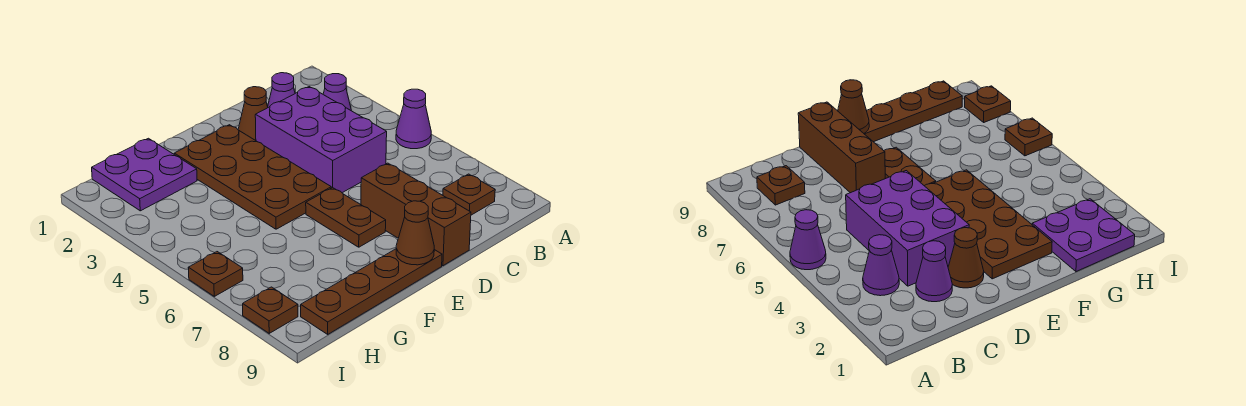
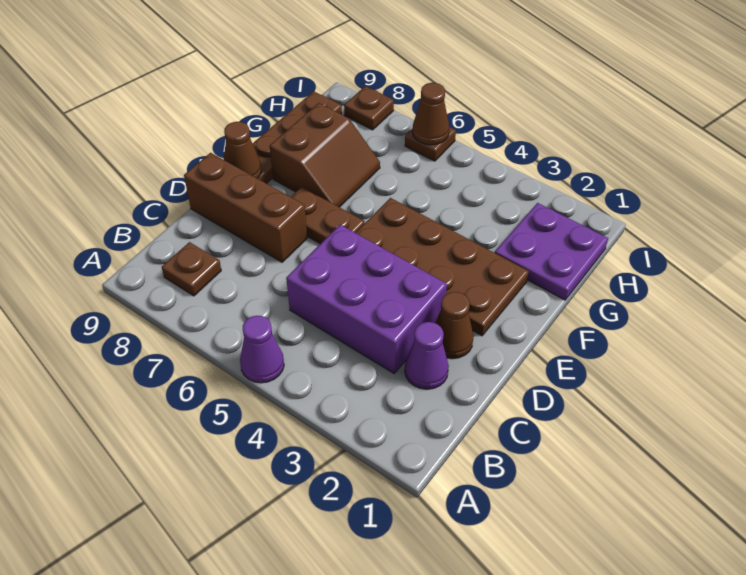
purple cone B3 level 1 -> none
none -> brown slope F7:G8 level 1 top 8
none -> brown cone I6 level 2

